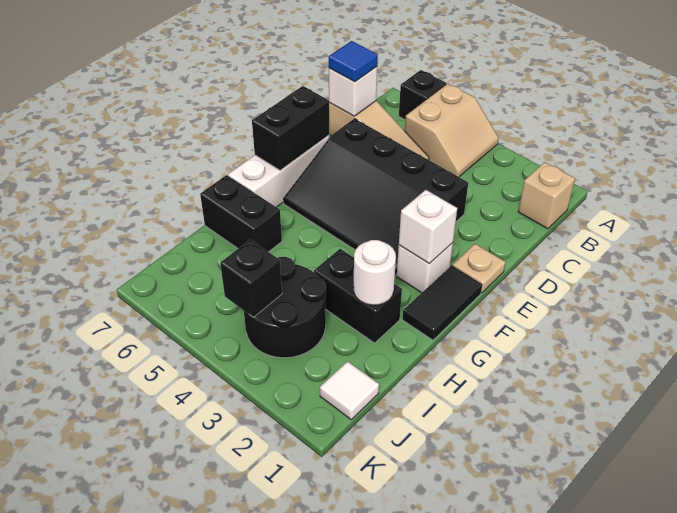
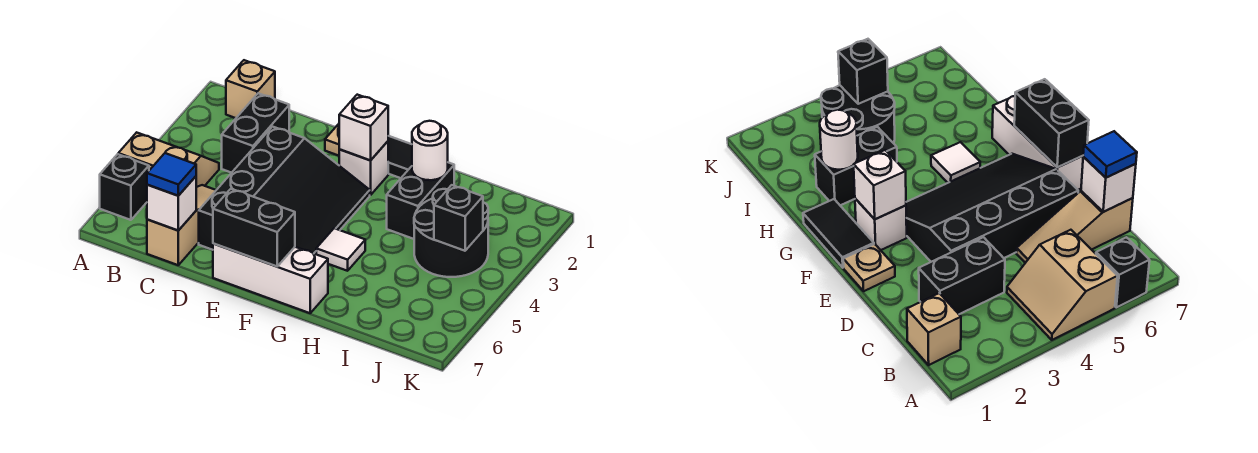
black brick H6:H7 level 1 -> black brick C2:C3 level 1
white tile J1 level 1 -> white tile G5 level 1

